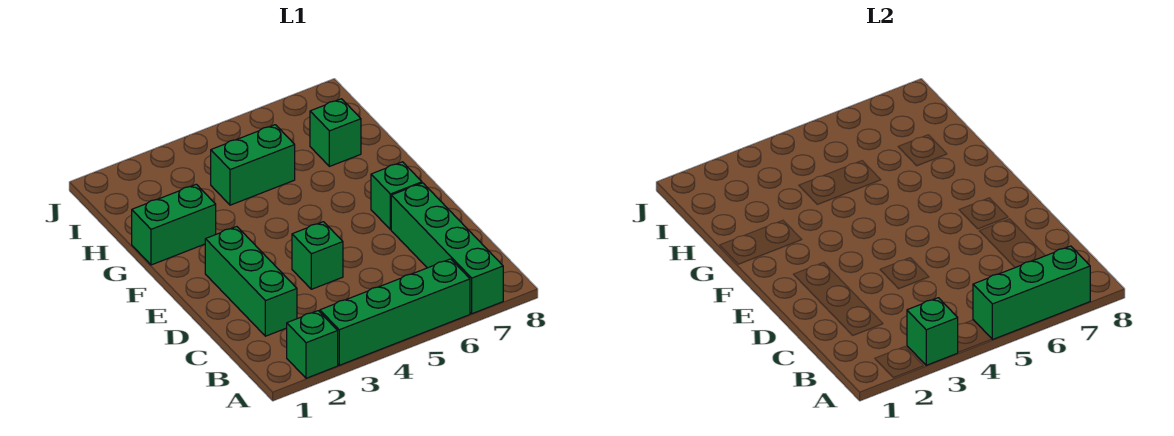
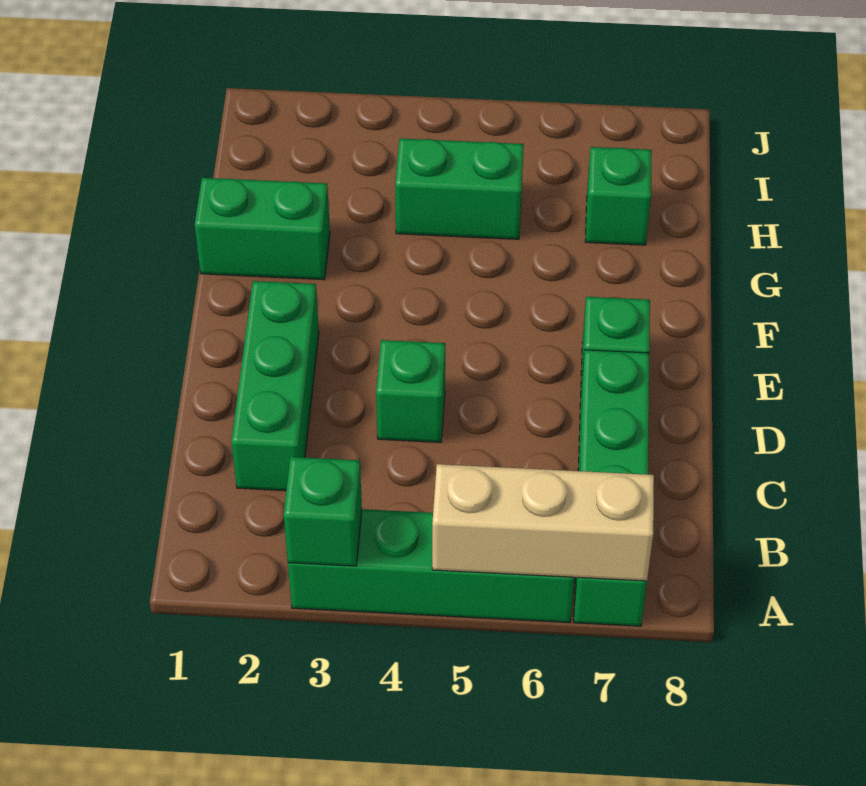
green brick A2 level 1 -> none
green brick A5:A7 level 2 -> tan brick A5:A7 level 2

